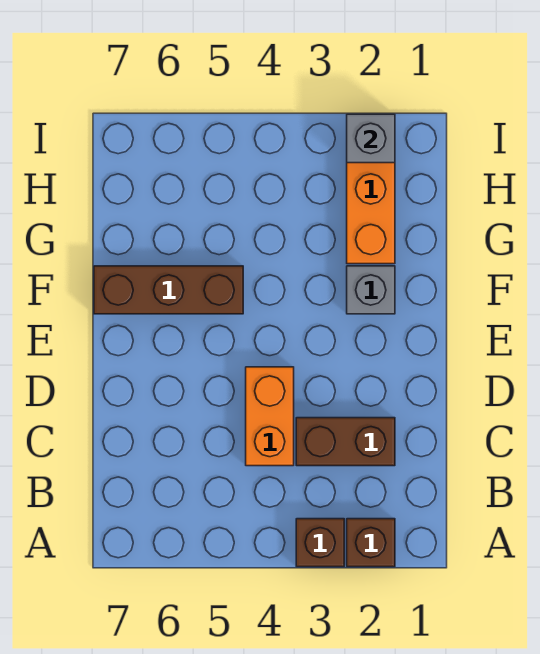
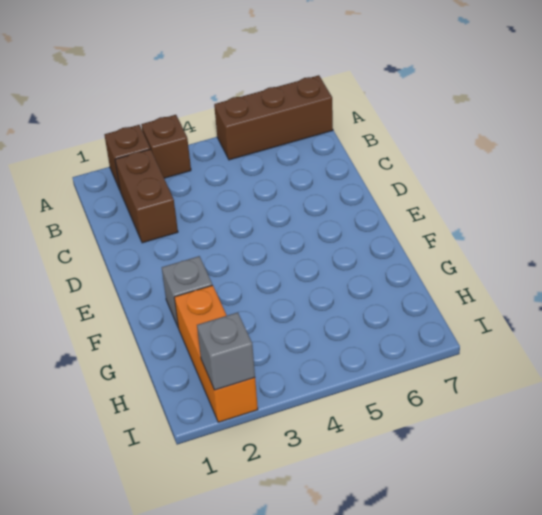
brown brick C2:C3 level 1 -> brown brick B2:C2 level 1
orange brick C4:D4 level 1 -> none
brown brick F5:F7 level 1 -> brown brick A5:A7 level 1

